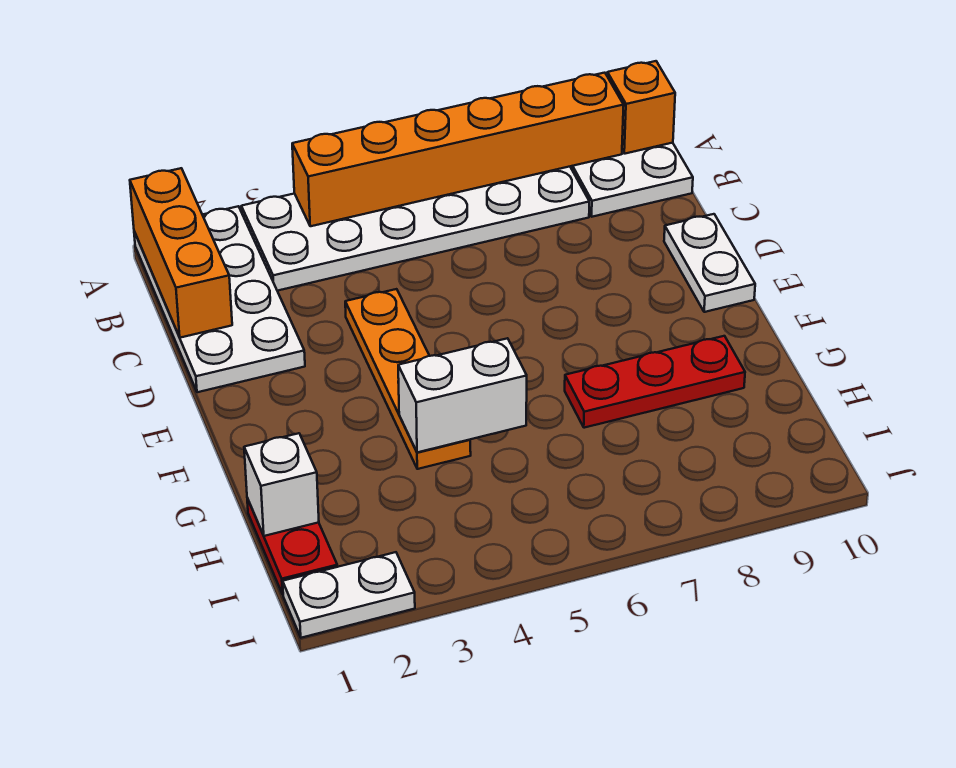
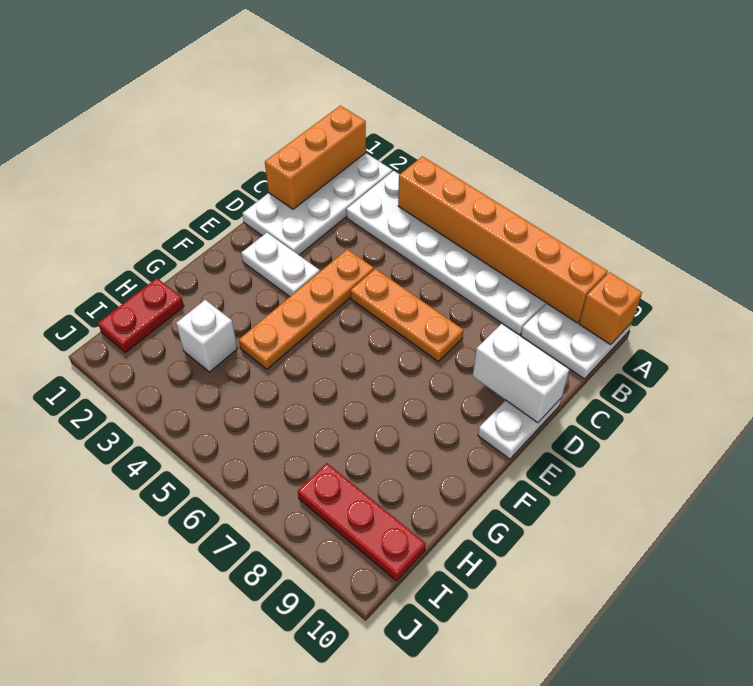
none -> orange plate D5:D7 level 1
white brick G4:G5 level 2 -> white brick D9:D10 level 2
red plate G7:G9 level 1 -> red plate I8:I10 level 1
white brick H1 level 2 -> white brick H3 level 1
white plate J1:J2 level 1 -> white plate E2:E3 level 1

